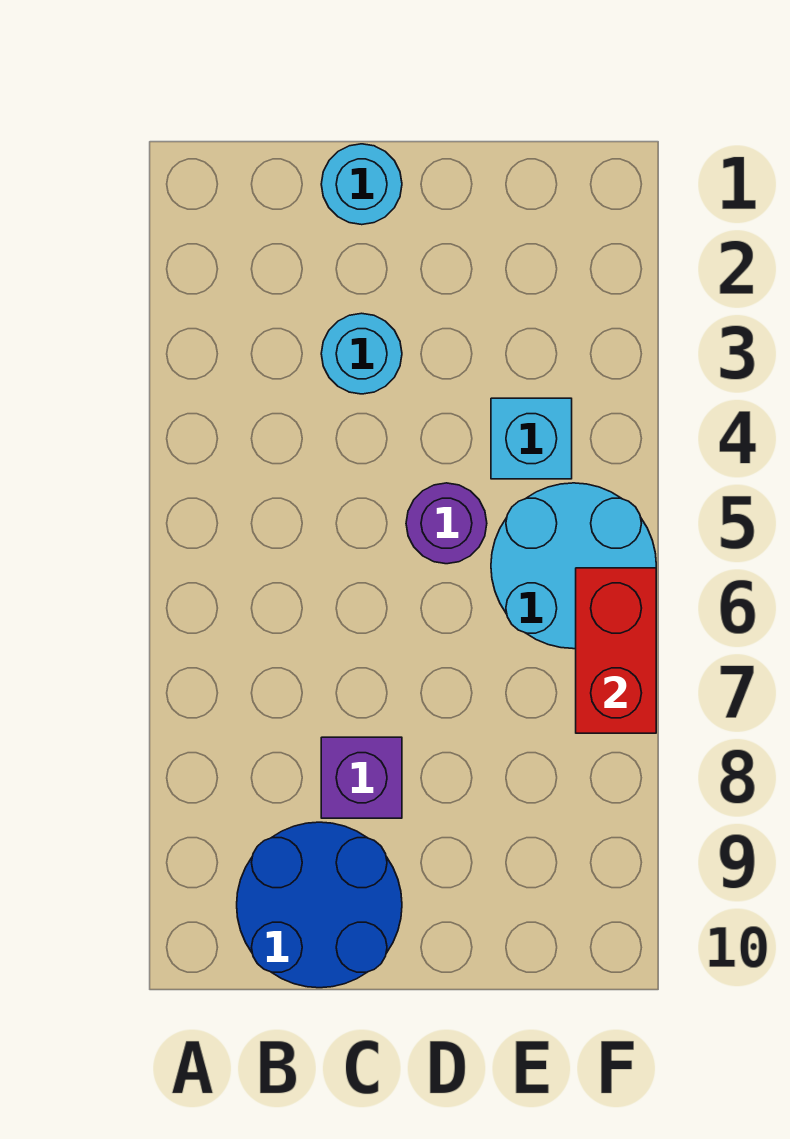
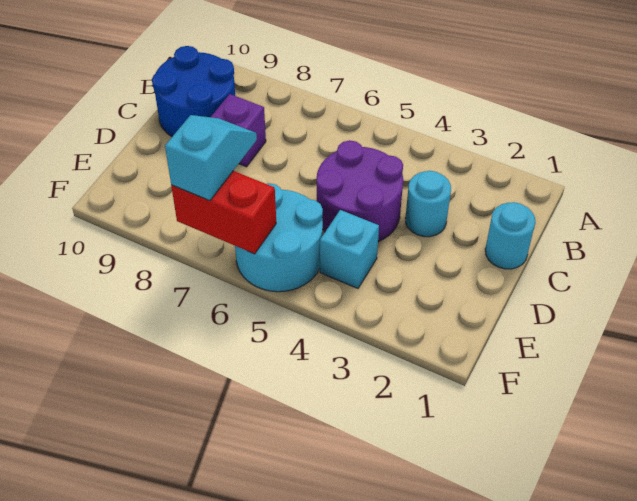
purple round brick D5 level 1 -> purple round brick C4:D5 level 1
none -> cyan slope E7:F7 level 3 top F

